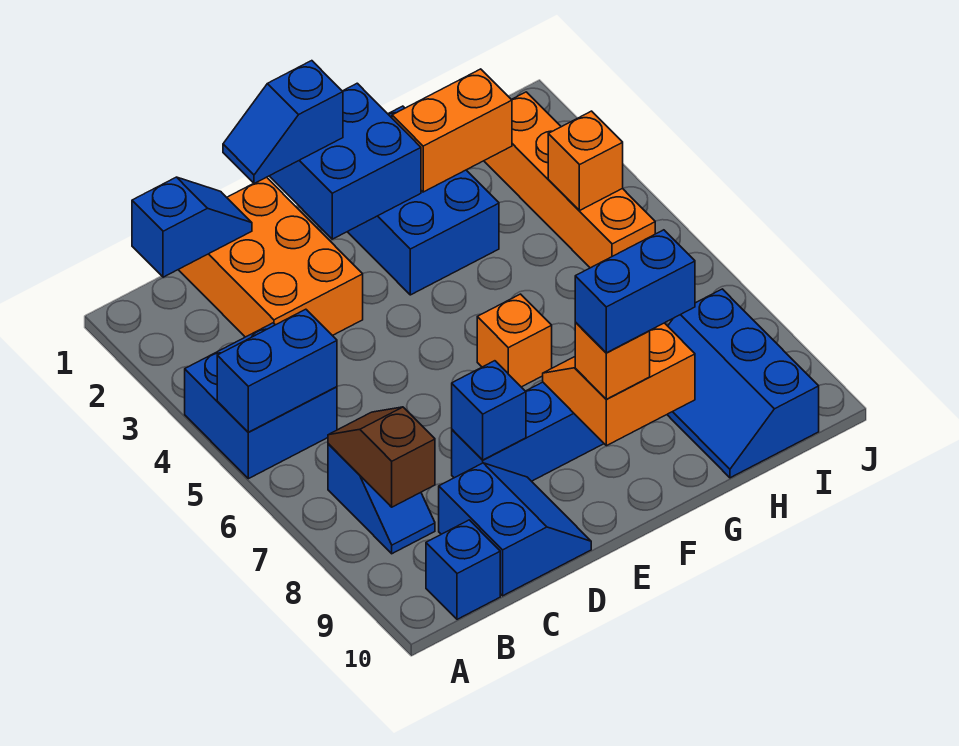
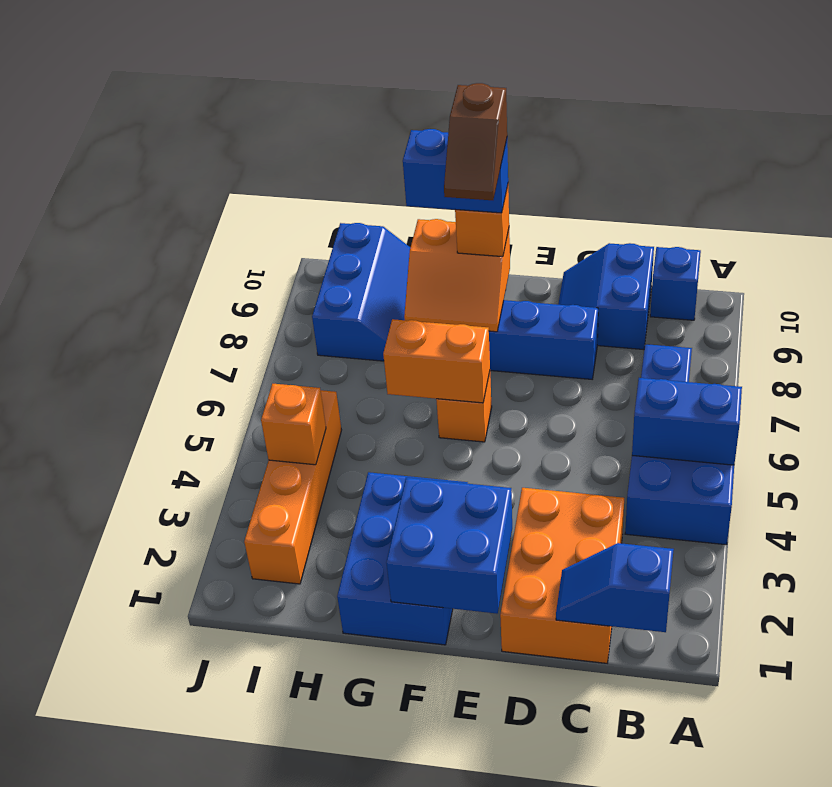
brown slope B7:B8 level 2 top 8 -> brown slope F8:F9 level 5 top 9
blue slope D1:E1 level 3 top E -> none
blue brick D8 level 2 -> none
orange brick G2:H2 level 2 -> orange brick F6:G6 level 2

